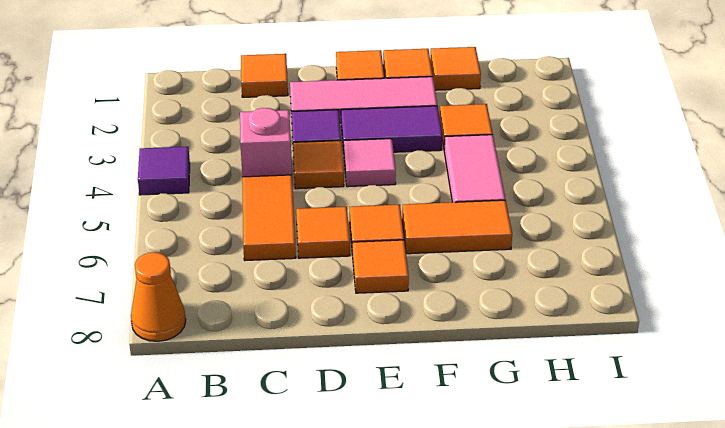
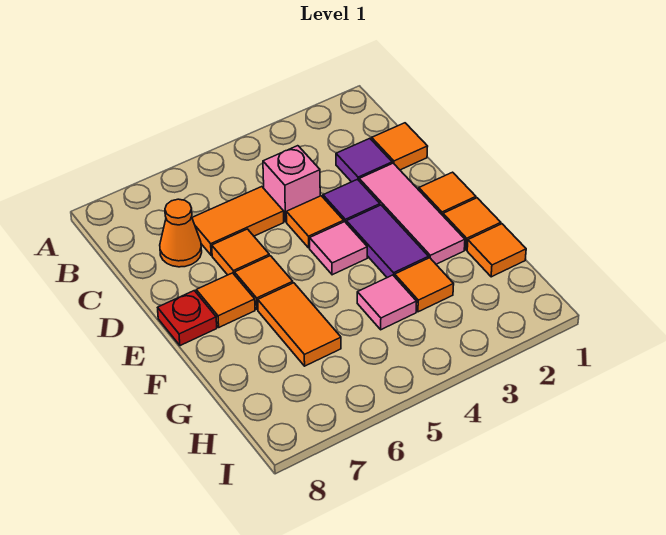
purple tile A4 level 1 -> purple tile C2 level 1
orange cone A8 level 1 -> orange cone C7 level 1
none -> red plate E8 level 1
pink tile G4:G5 level 1 -> pink tile G4 level 1

